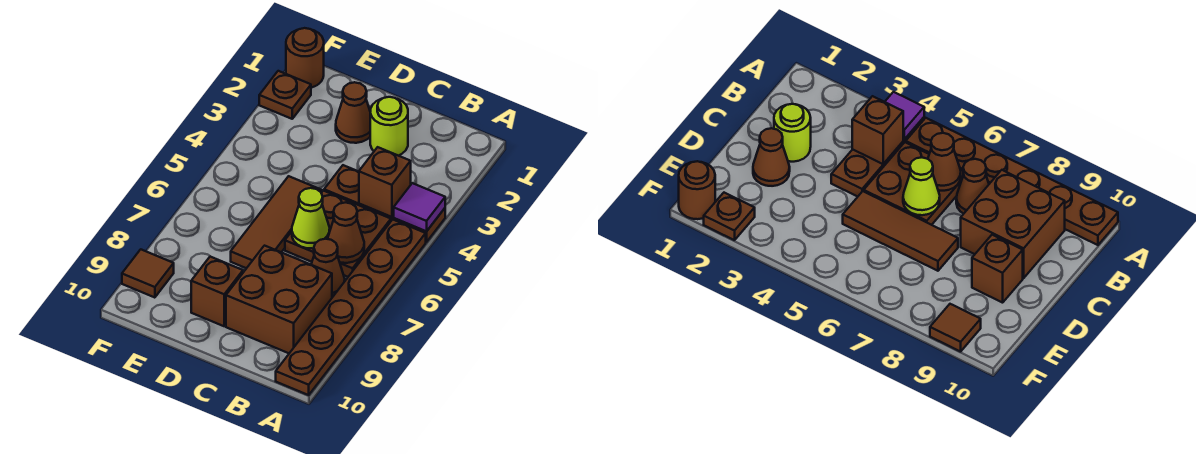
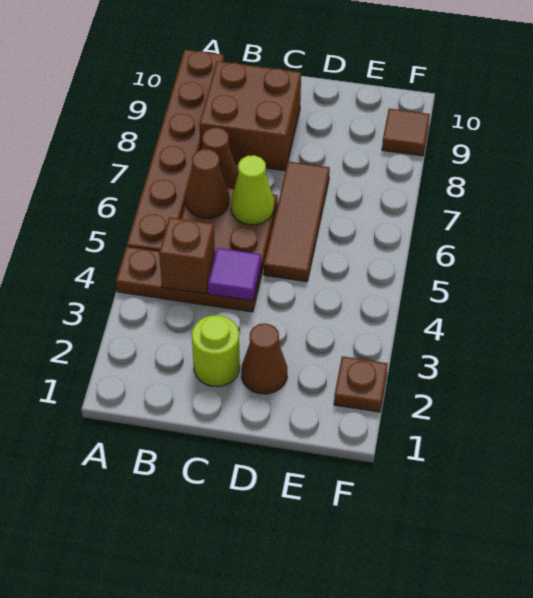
purple tile A4 level 2 -> purple tile C4 level 2
brown brick D9 level 1 -> none
brown round brick F1 level 1 -> none

